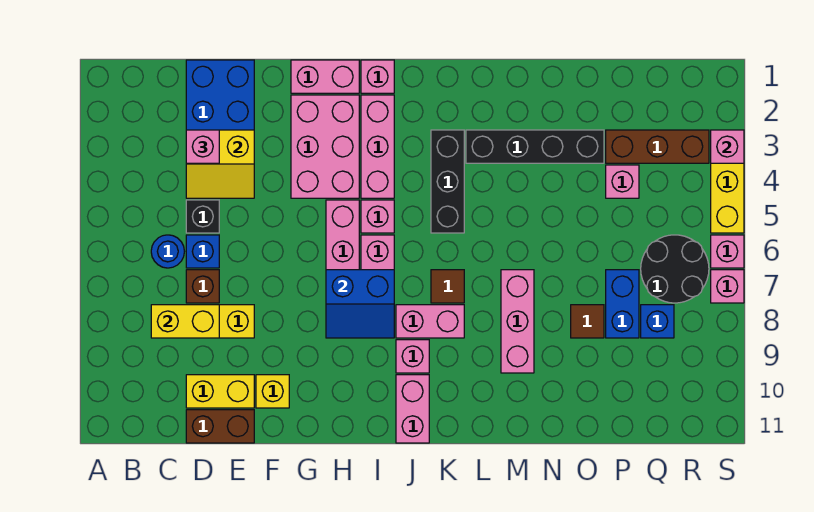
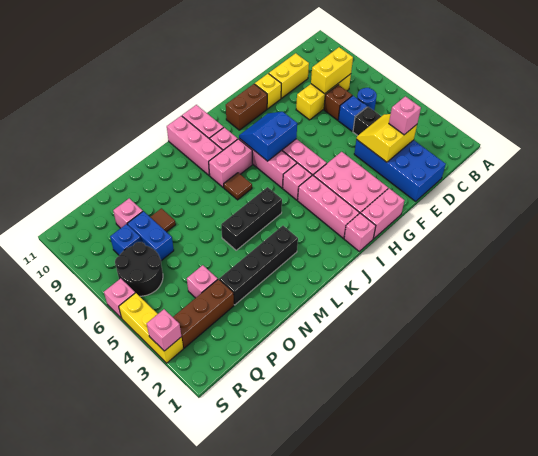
brown brick D11:E11 level 1 -> brown brick G10:H10 level 1
black brick K3:K5 level 1 -> black brick K5:M5 level 1
pink brick M7:M9 level 1 -> pink brick K9:K11 level 1
pink brick S7 level 1 -> pink brick P9 level 1

